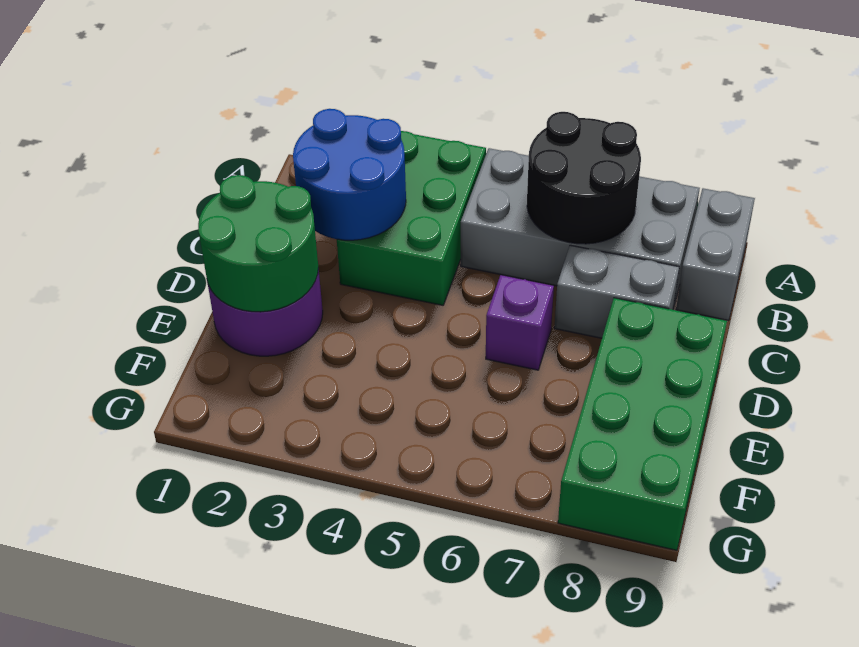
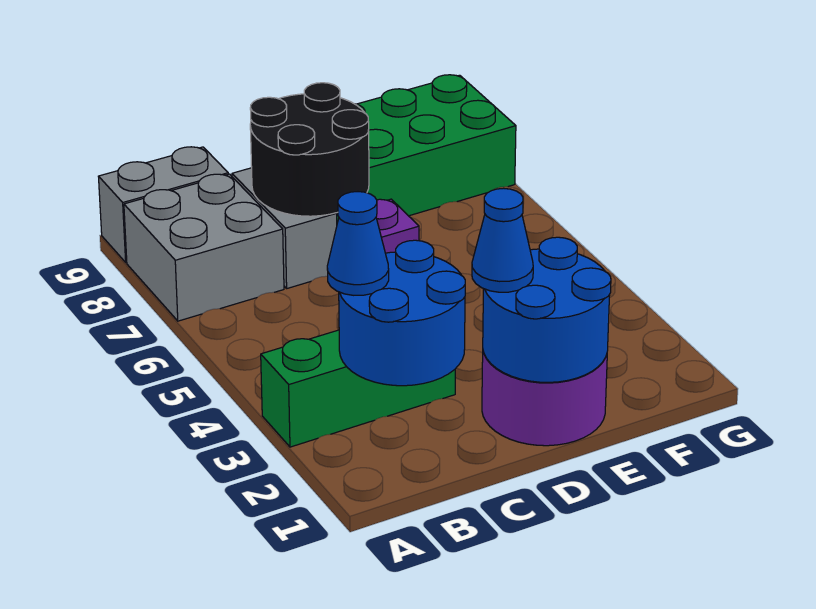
green brick A3:C4 level 1 -> green brick A3:C3 level 1
grey brick A5:B8 level 1 -> grey brick A7:B8 level 1
black round brick A6:B7 level 2 -> black round brick C7:D8 level 2
none -> blue cone B3 level 3
green round brick D1:E2 level 2 -> blue round brick D1:E2 level 2
none -> blue cone D2 level 3

